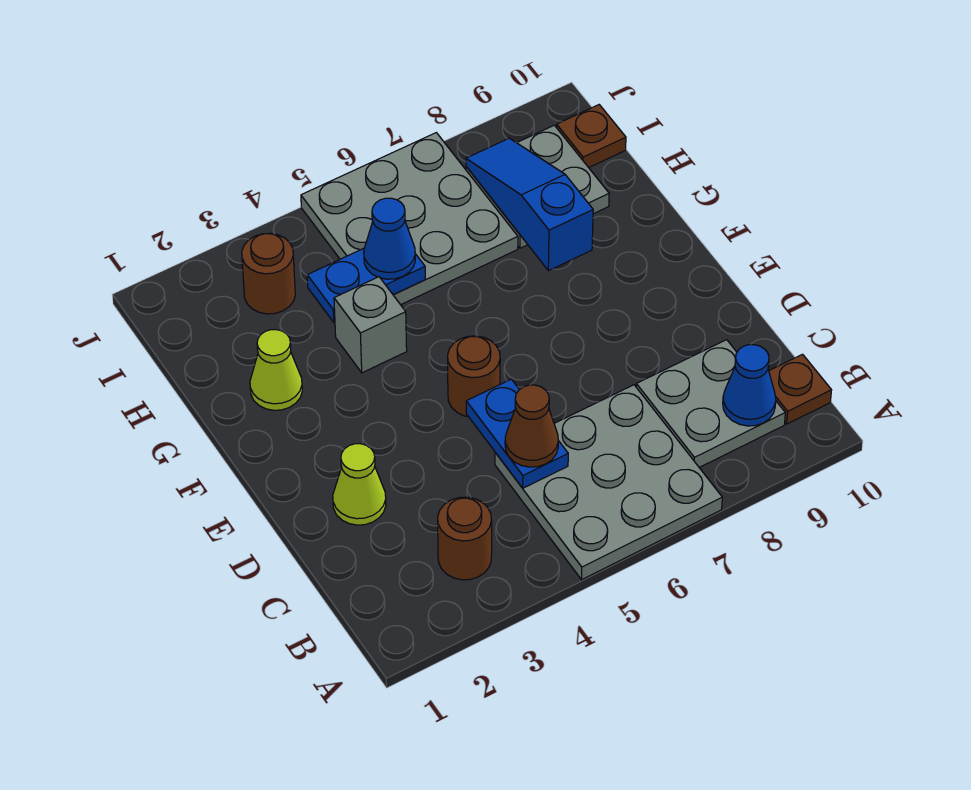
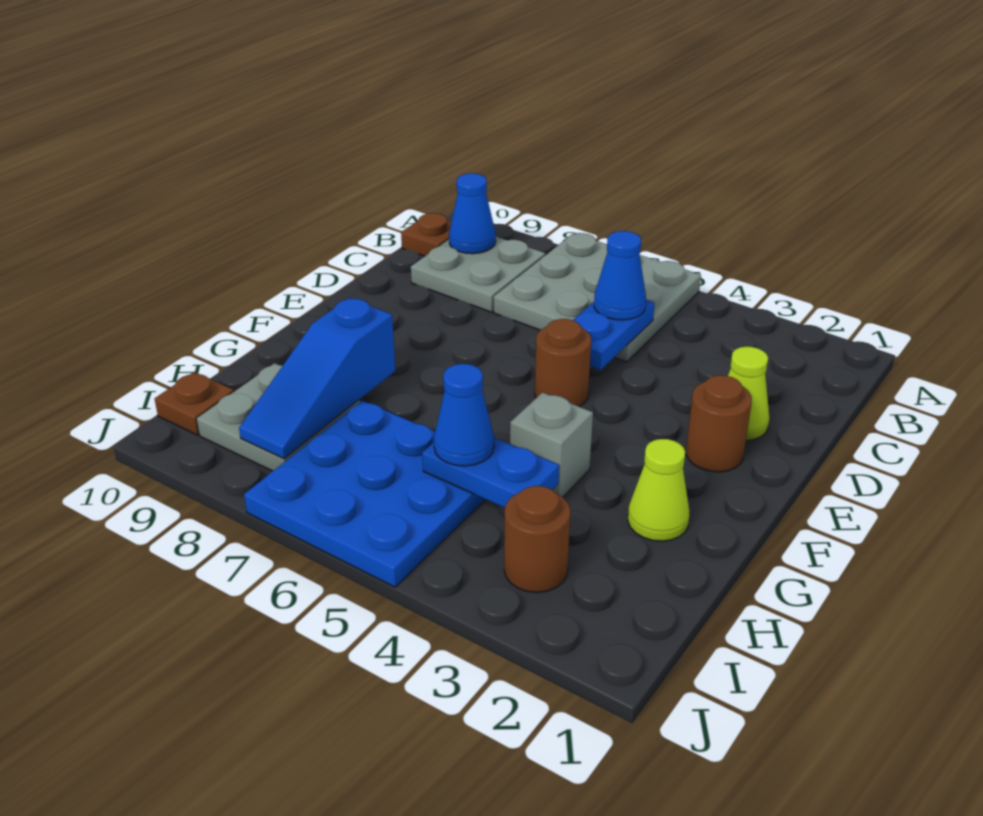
brown round brick B3 level 1 -> brown round brick E2 level 1
brown cone C5 level 3 -> blue cone C5 level 3
grey plate H5:J7 level 1 -> blue plate H5:J7 level 1

